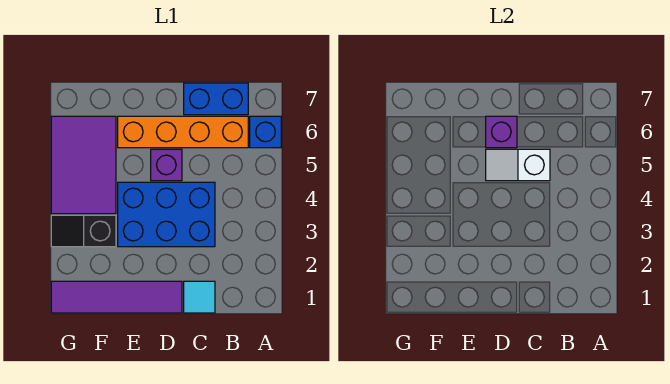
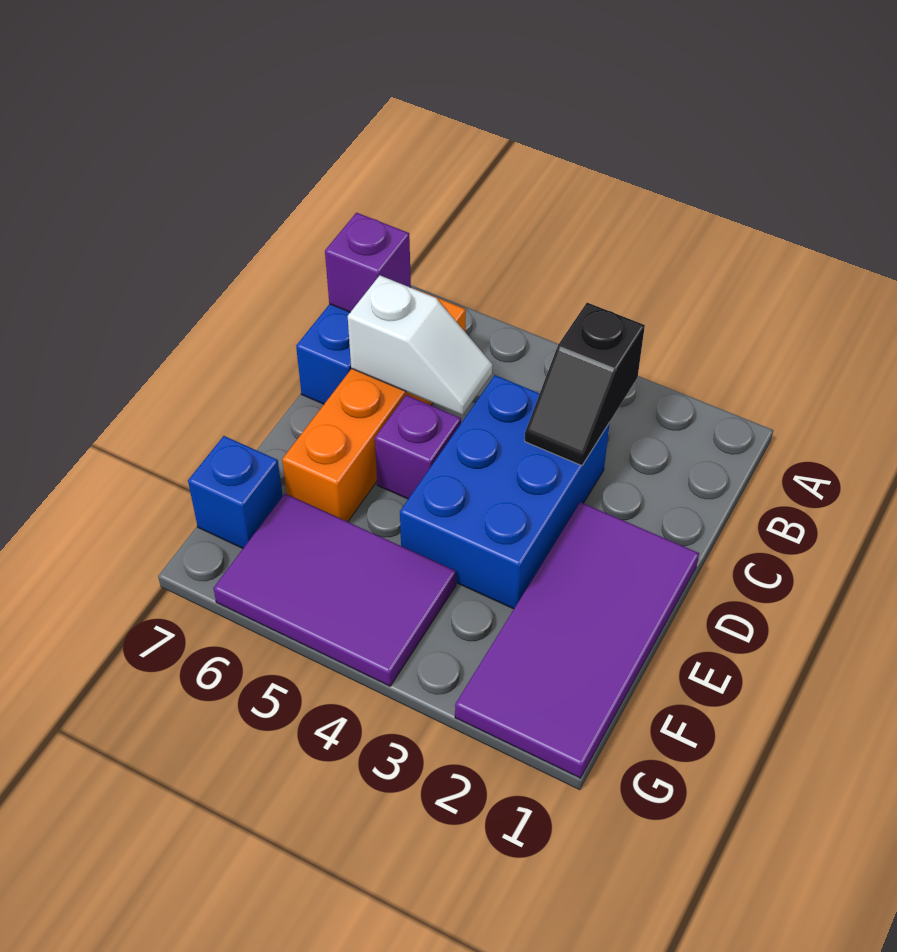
blue brick A6 level 1 -> blue brick F7 level 1
cyan tile C1 level 1 -> none
white slope C5:D5 level 2 top C -> white slope C5:C6 level 2 top 6
purple tile D1:G1 level 1 -> purple tile D1:G2 level 1
purple brick D6 level 2 -> purple brick B7 level 2
black slope F3:G3 level 1 top F -> black slope B3:C3 level 2 top B

